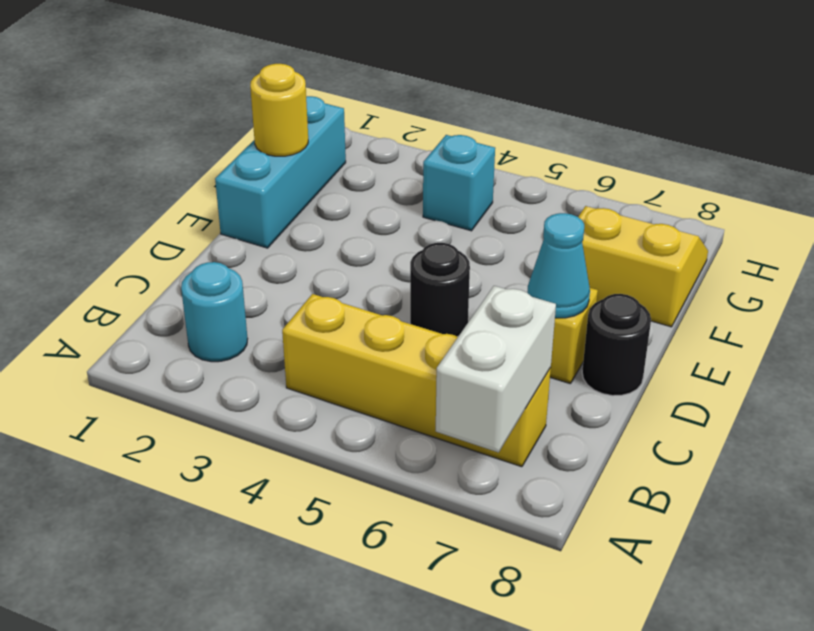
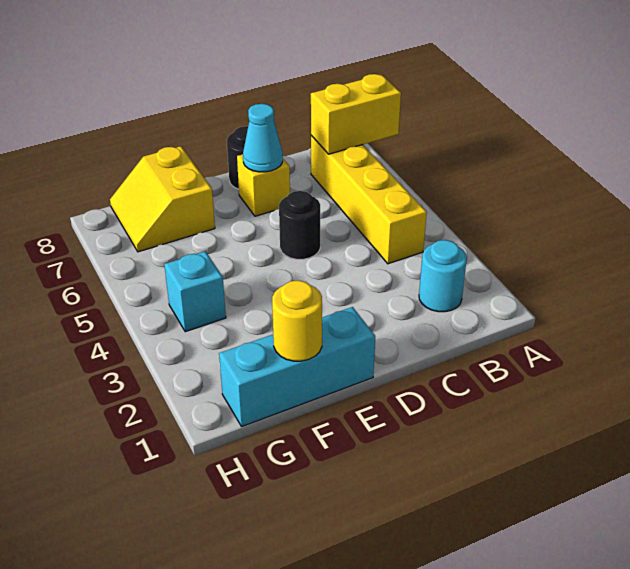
white brick A7:B7 level 2 -> yellow brick A7:B7 level 2

